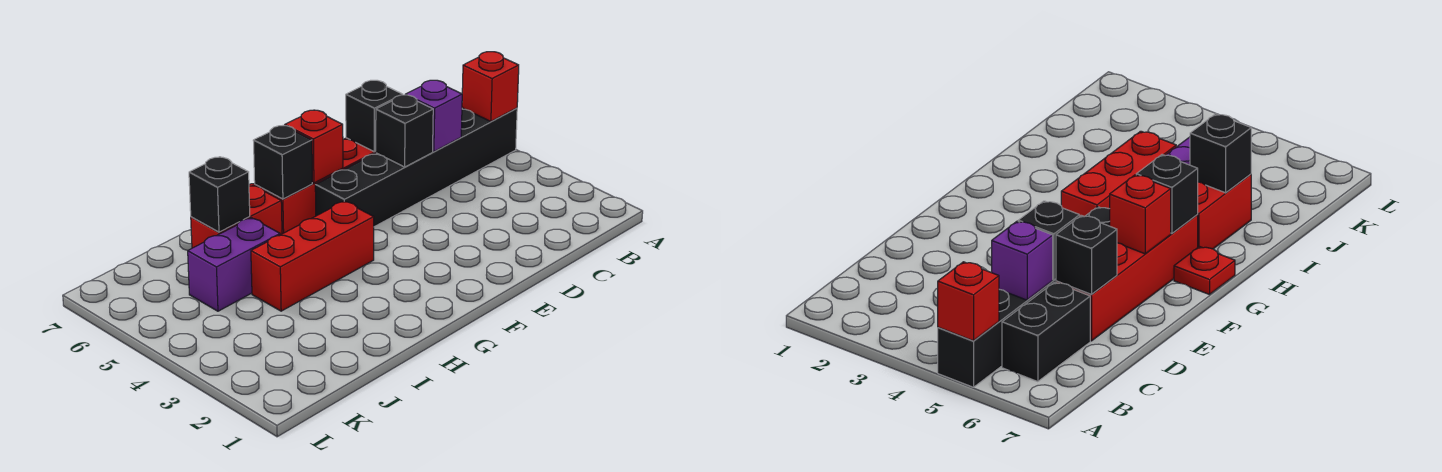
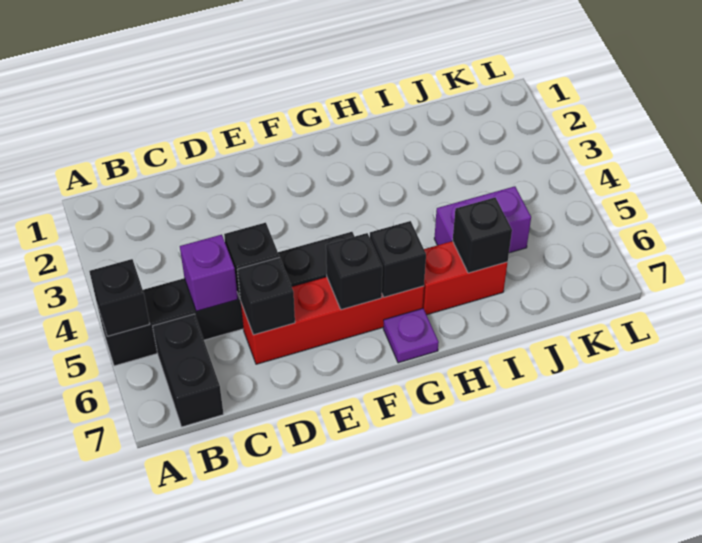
red brick A5 level 2 -> black brick A5 level 2
black brick B6:C6 level 1 -> black brick B6:B7 level 1
red brick F6 level 2 -> black brick F6 level 2
red brick G4:I4 level 1 -> none
red plate G7 level 1 -> purple plate G7 level 1

